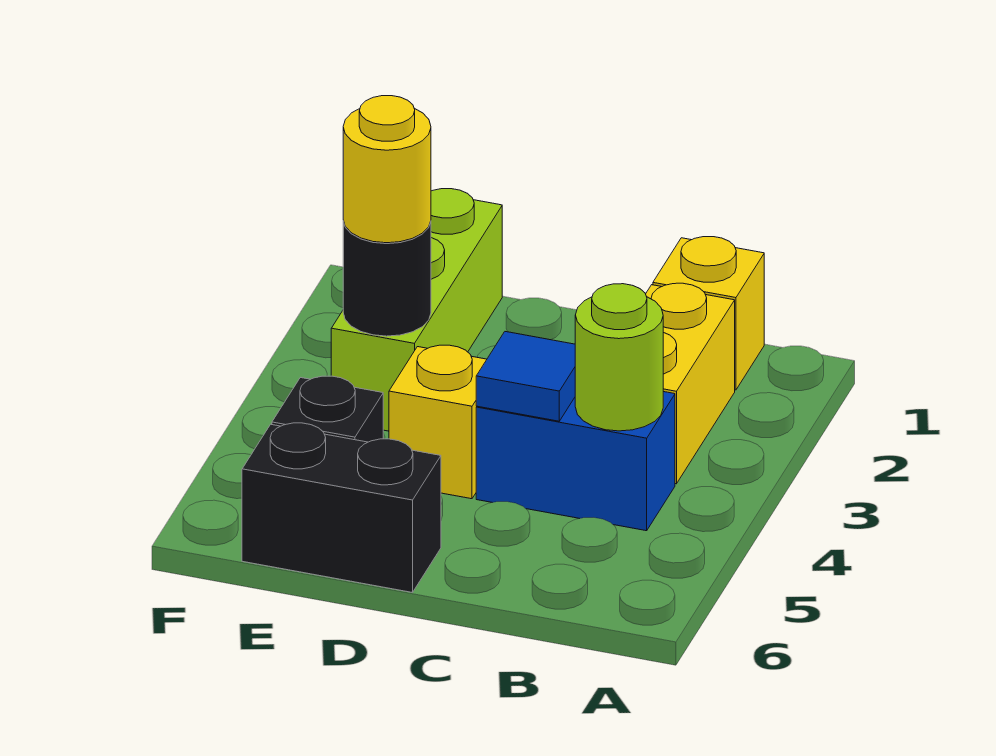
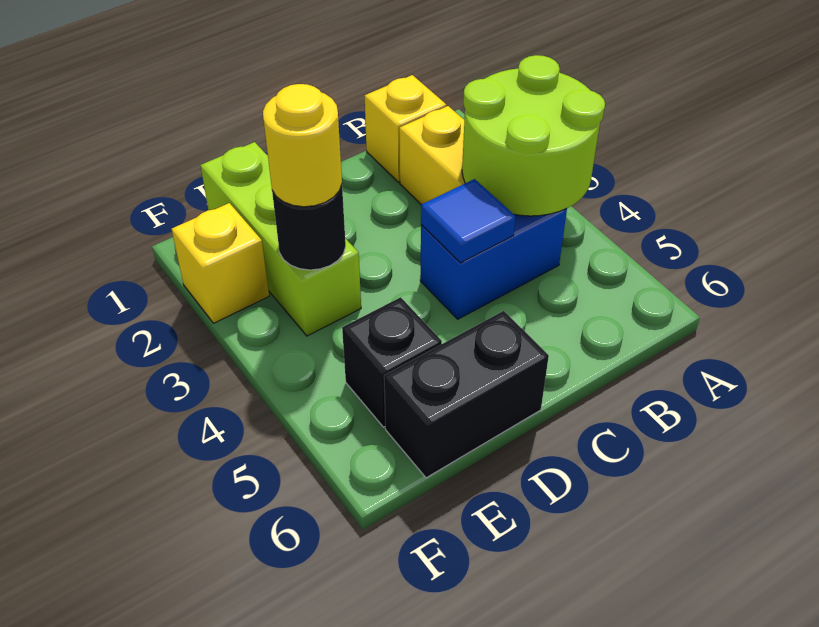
lime round brick B4 level 2 -> lime round brick A3:B4 level 2
yellow brick D4 level 1 -> yellow brick F2 level 1

